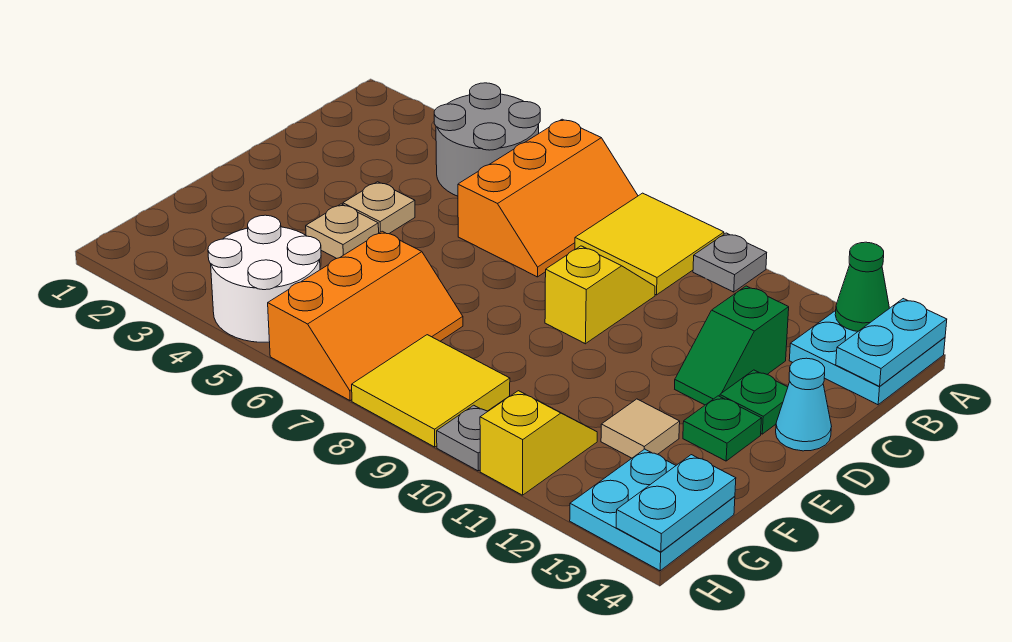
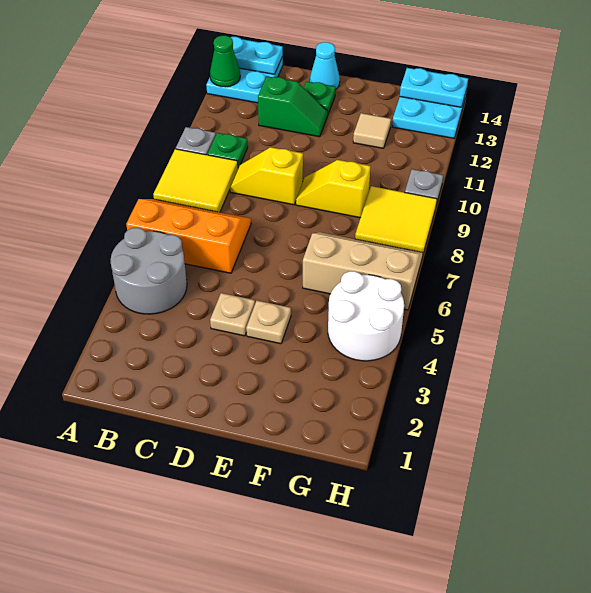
green plate E13 level 1 -> green plate B10 level 1
orange slope F6:H7 level 1 top 6 -> tan slope F6:H7 level 1 top 6
yellow slope G11:H11 level 1 top H -> yellow slope E9:F9 level 1 top F

